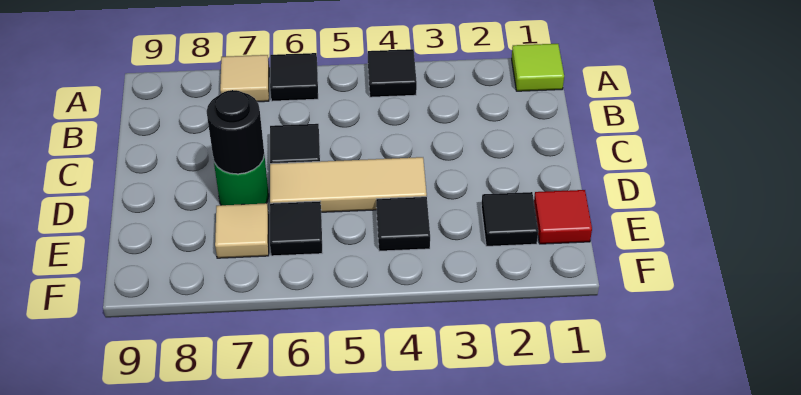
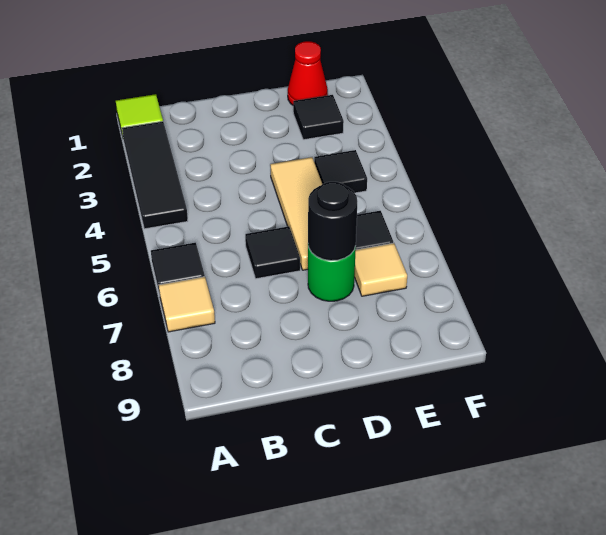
black tile A4 level 1 -> black tile A2:A4 level 1
red tile E1 level 1 -> red cone E1 level 1

